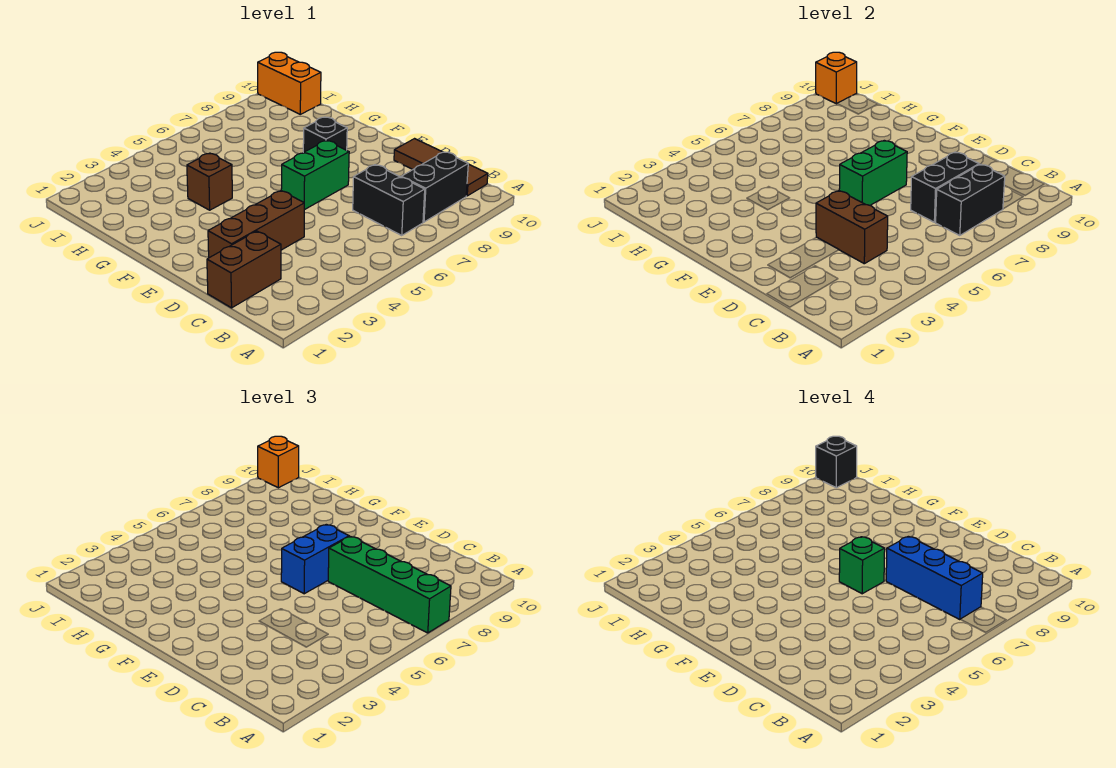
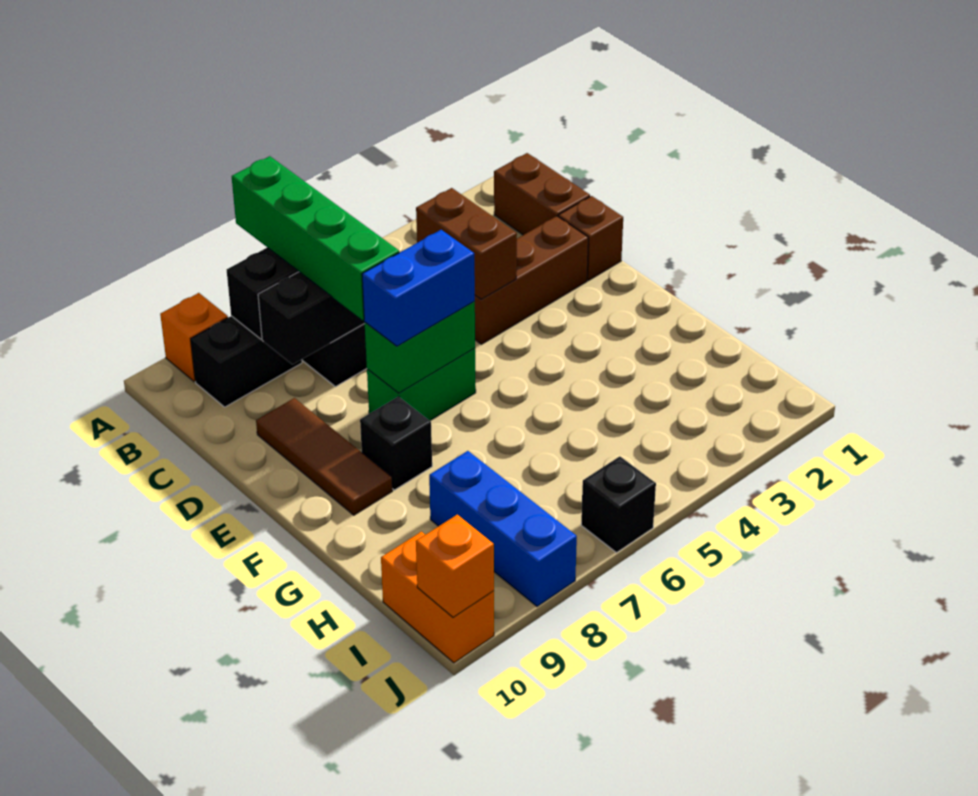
blue brick B7:D7 level 4 -> blue brick H8:J8 level 1
brown tile B10:D10 level 1 -> brown tile D9:F9 level 1
brown brick C1:C2 level 1 -> brown brick B1:C1 level 1
green brick E6 level 4 -> none
brown brick G4 level 1 -> brown brick D1 level 1
orange brick J10 level 3 -> orange brick A9 level 1
black brick J10 level 4 -> black brick J6 level 1

